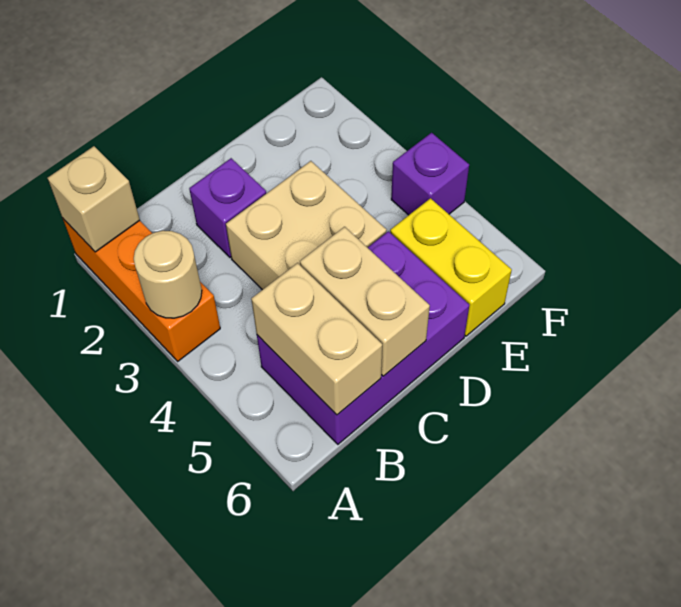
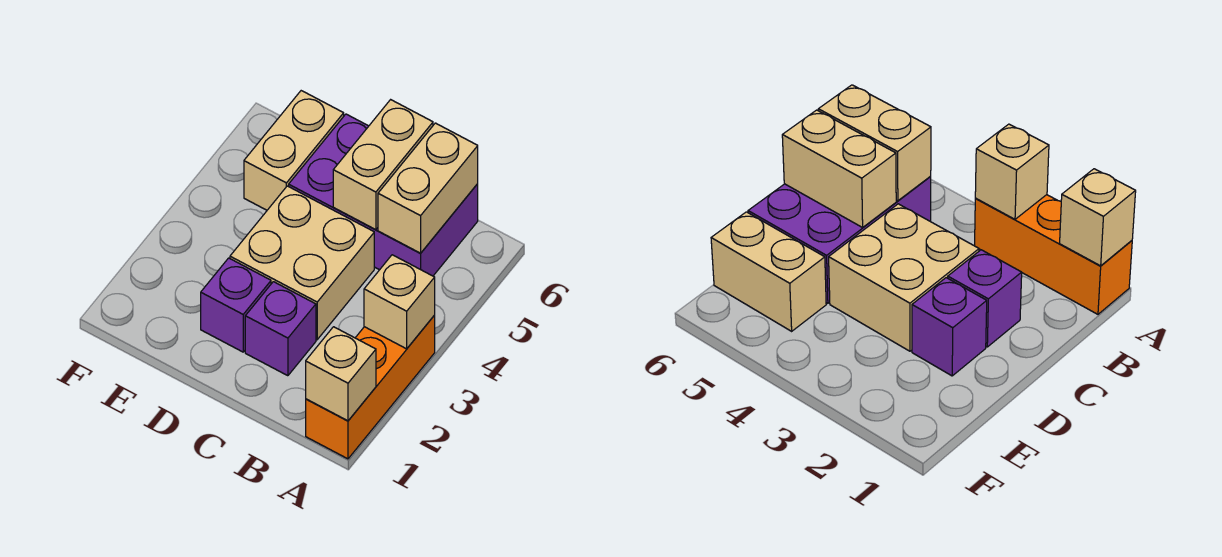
tan round brick A3 level 2 -> tan brick A3 level 2
yellow brick E5:E6 level 1 -> tan brick E5:E6 level 1
purple brick F4 level 1 -> purple brick D2 level 1

